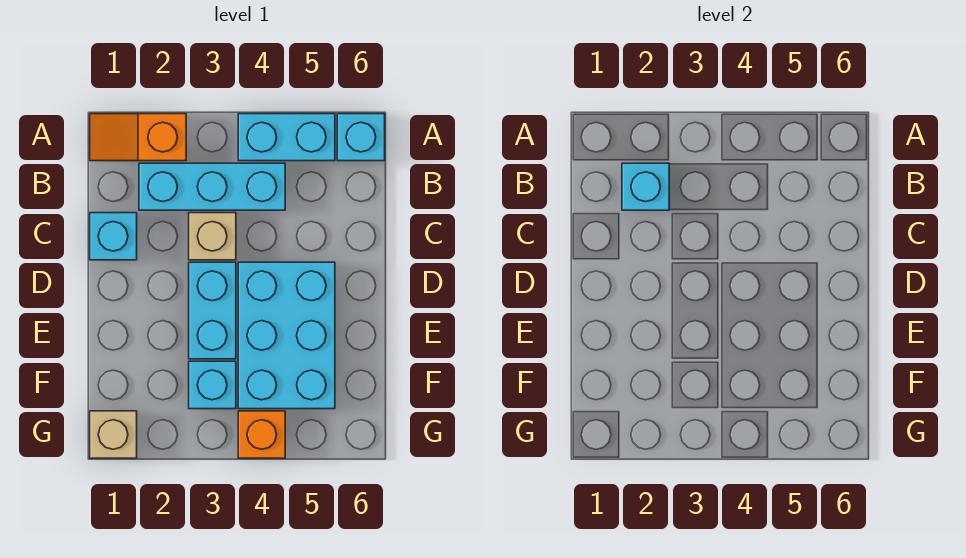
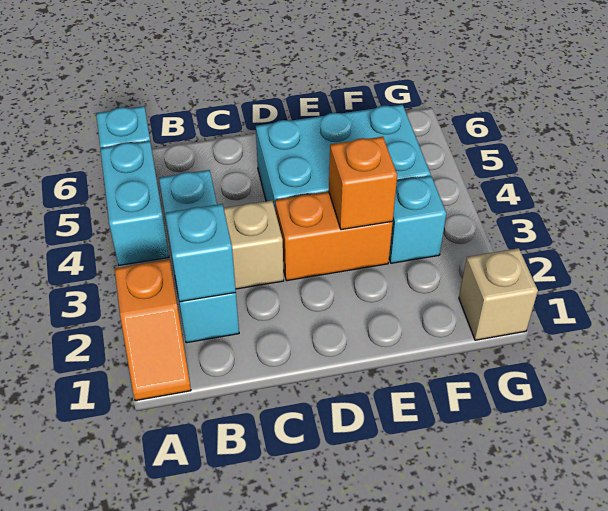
cyan brick C1 level 1 -> none
cyan brick D3:E3 level 1 -> orange brick D3:E3 level 1
orange brick G4 level 1 -> orange brick E3 level 2

